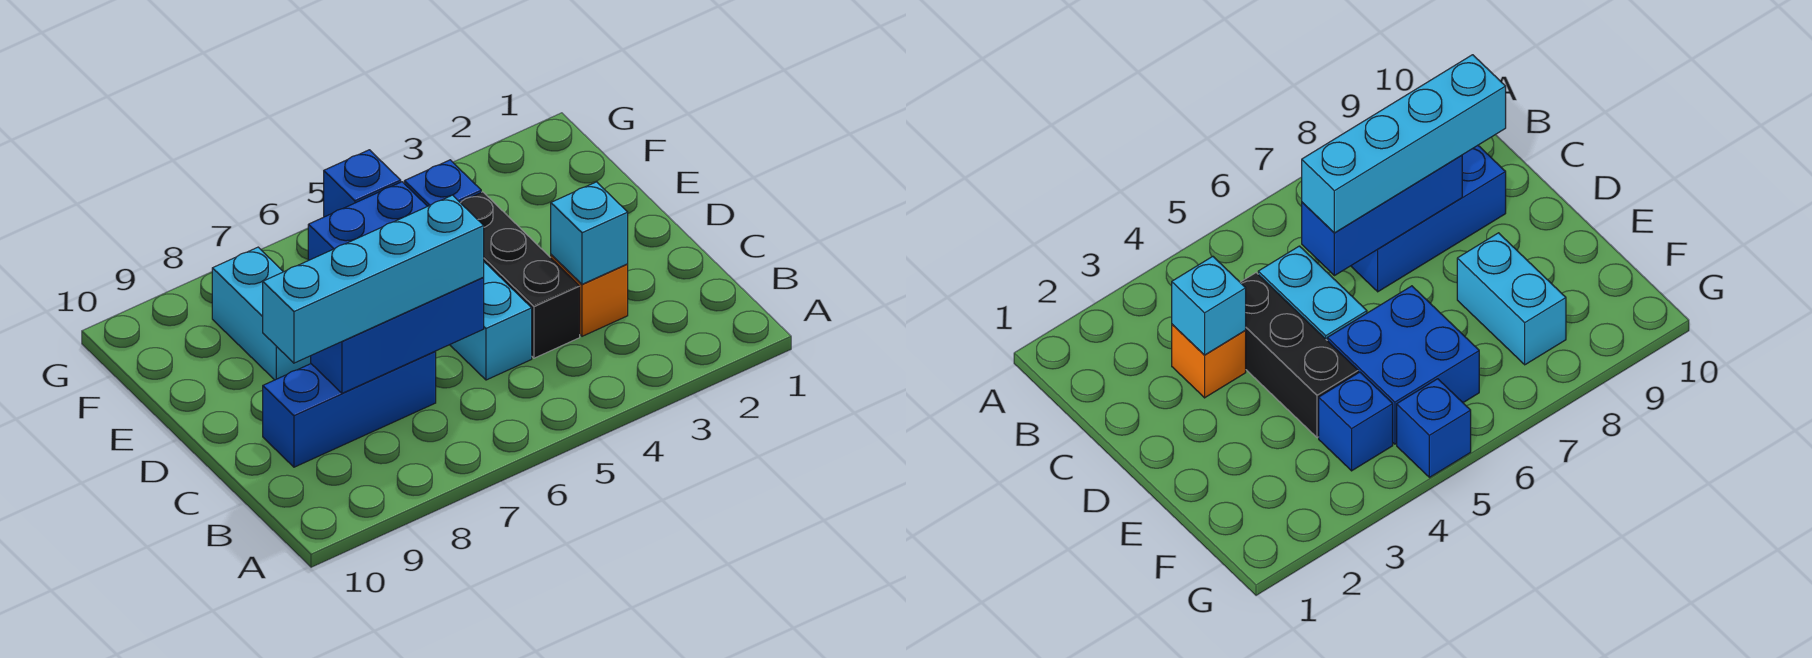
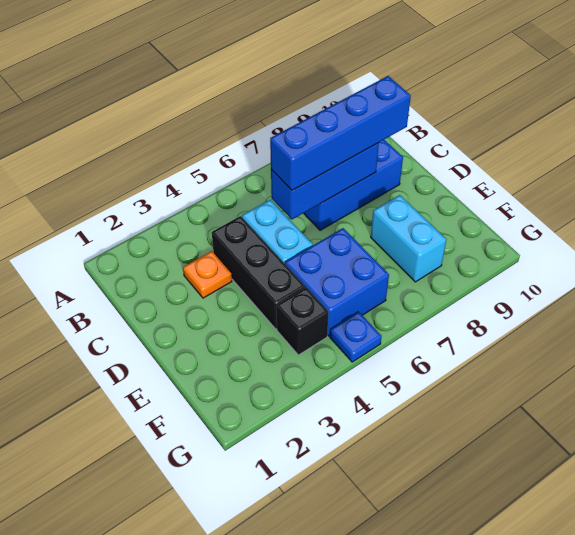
orange brick C3 level 1 -> orange plate C3 level 1
cyan brick C3 level 2 -> none
cyan brick C6:C9 level 3 -> blue brick C6:C9 level 3
blue brick F4 level 1 -> black brick F4 level 1
blue brick G5 level 1 -> blue plate G5 level 1

